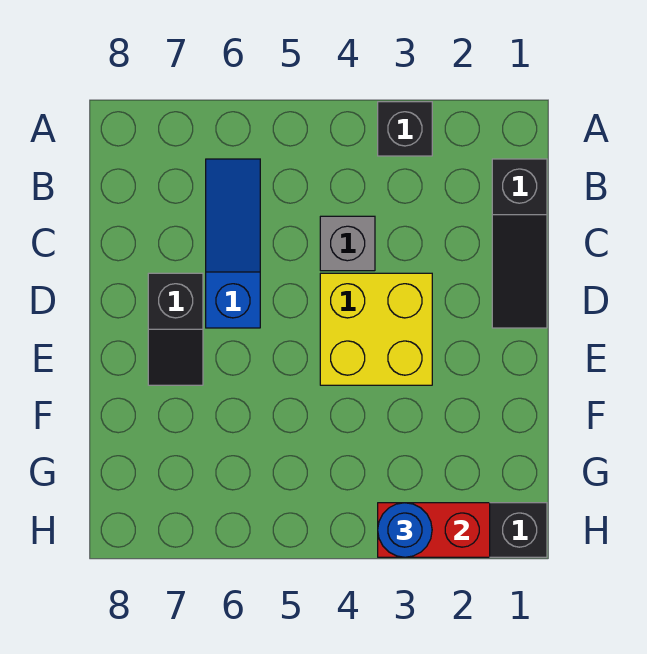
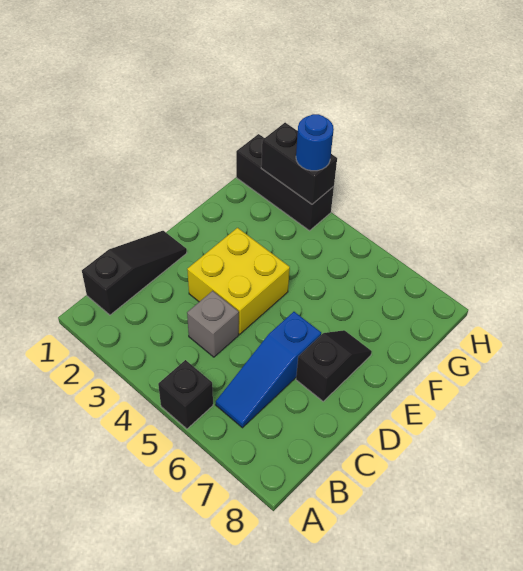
black brick A3 level 1 -> black brick A5 level 1
red brick H2:H3 level 2 -> black brick H2:H3 level 2

